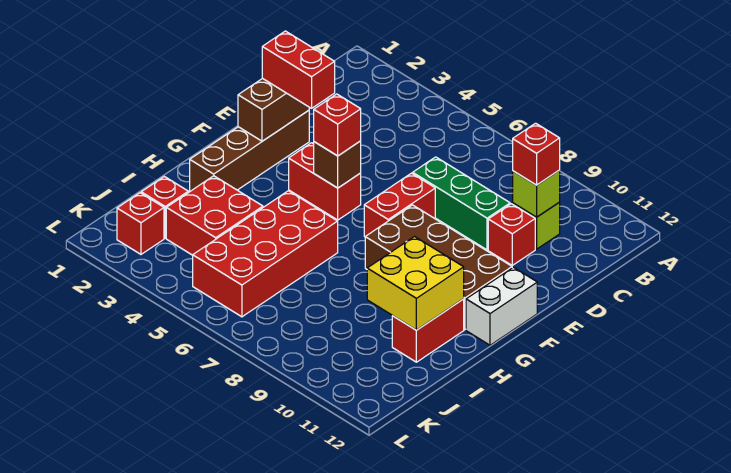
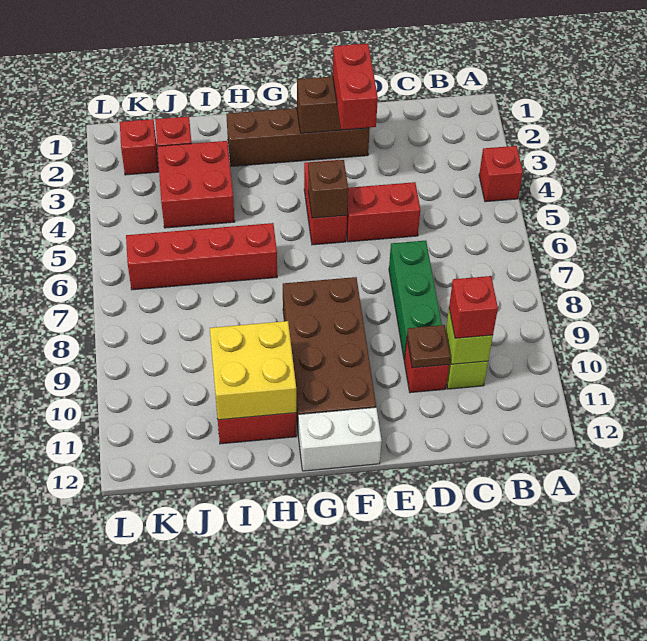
none -> brown plate D10 level 2
red brick E7:F7 level 1 -> red brick D5:E5 level 1
red brick F5 level 3 -> red brick A4 level 1
red brick H5:K6 level 1 -> red brick H6:K6 level 1

